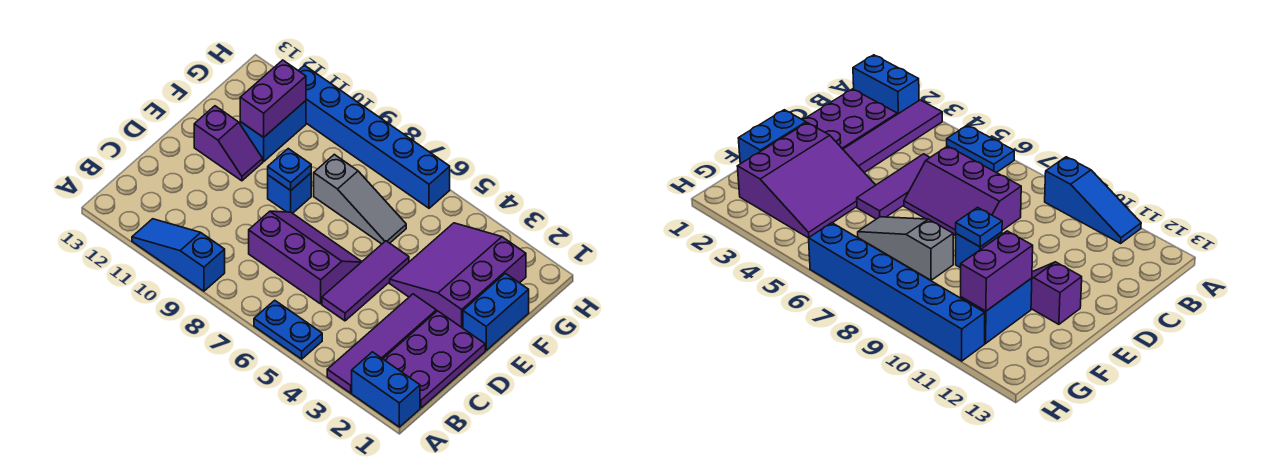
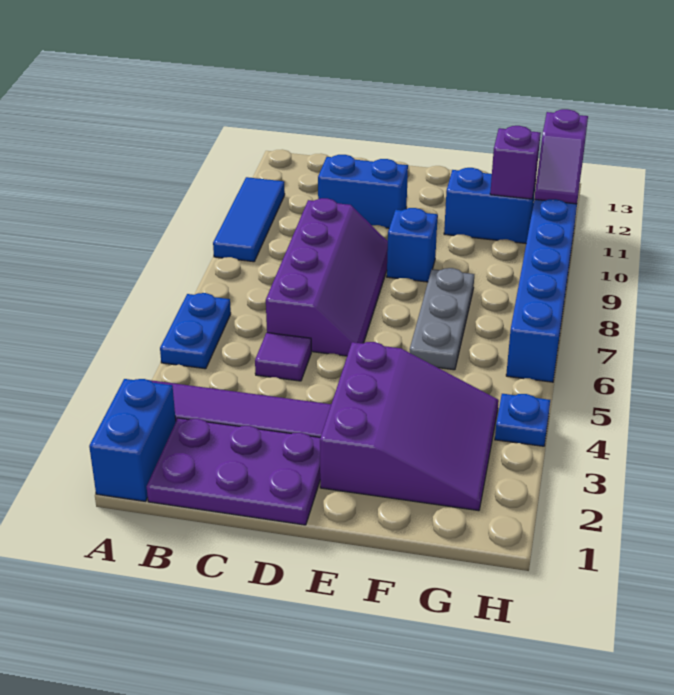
blue slope A9:A11 level 1 top 9 -> blue tile A9:A11 level 1
purple tile C5:E5 level 1 -> purple tile C5 level 1
purple slope C6:D8 level 1 top C -> purple slope C6:D9 level 1 top C
blue brick E1:F1 level 1 -> blue brick C11:D11 level 1
purple slope E2:G4 level 1 top 2 -> purple slope E2:G4 level 1 top E
blue plate E9 level 2 -> blue plate H4 level 1
purple slope E11:E12 level 1 top 12 -> purple slope H11:H12 level 2 top 12
grey slope F6:F8 level 1 top 8 -> grey plate F6:F8 level 1
purple brick F11:G11 level 2 -> purple brick G11 level 2

